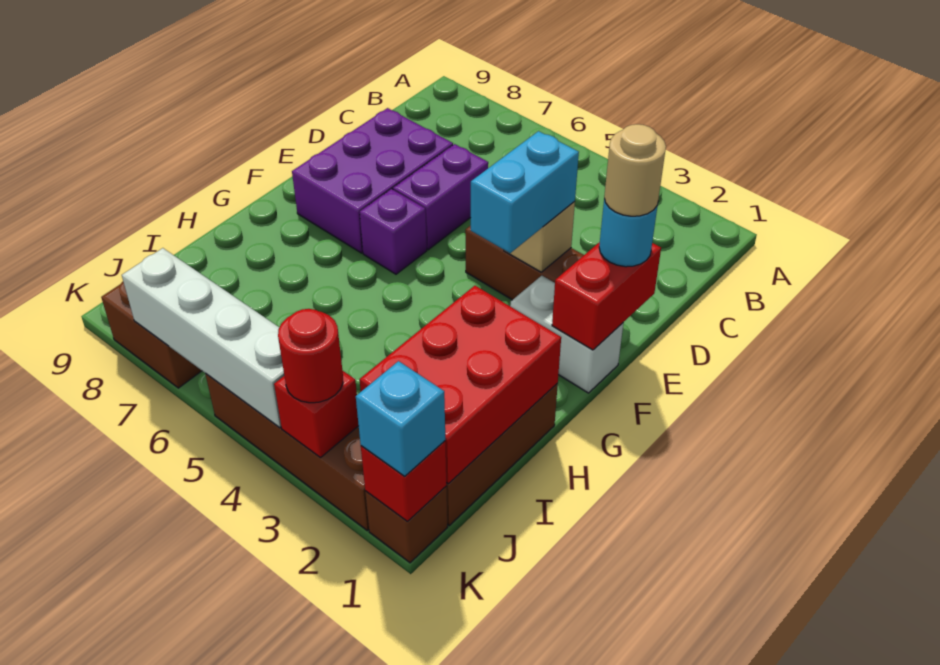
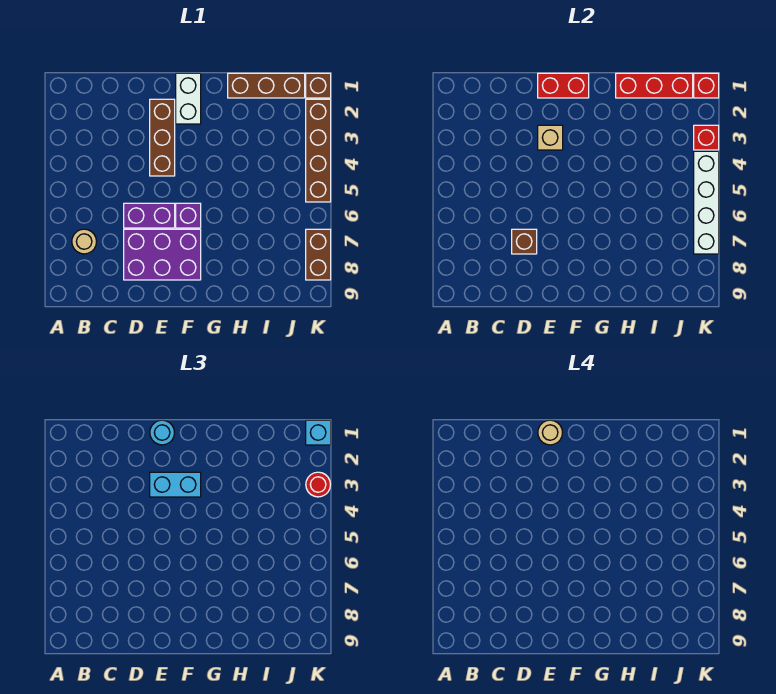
none -> tan round brick B7 level 1
none -> brown brick D7 level 2
red brick H1:J2 level 2 -> red brick H1:J1 level 2

